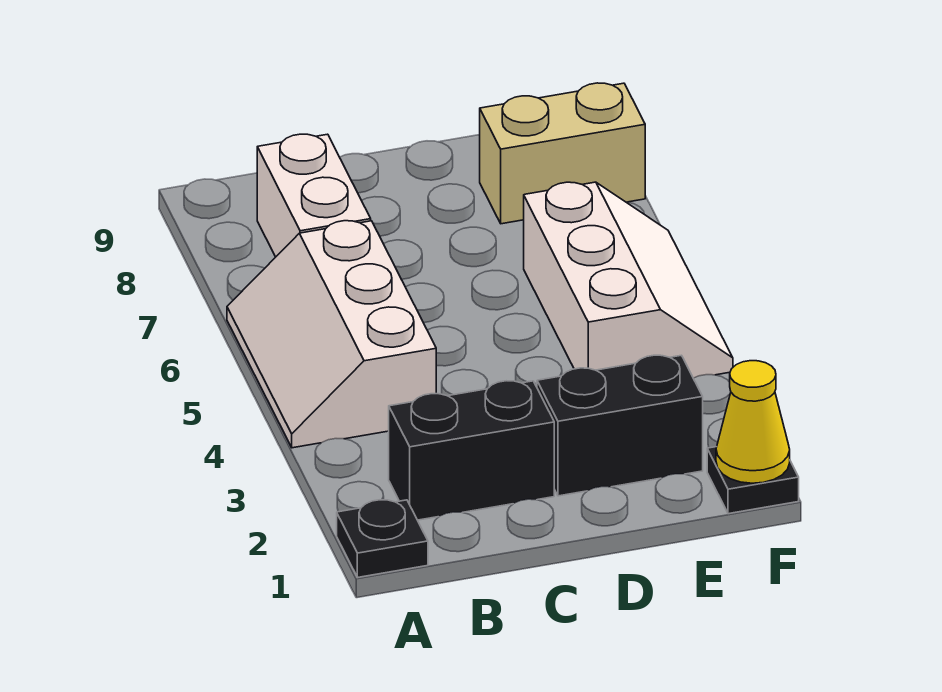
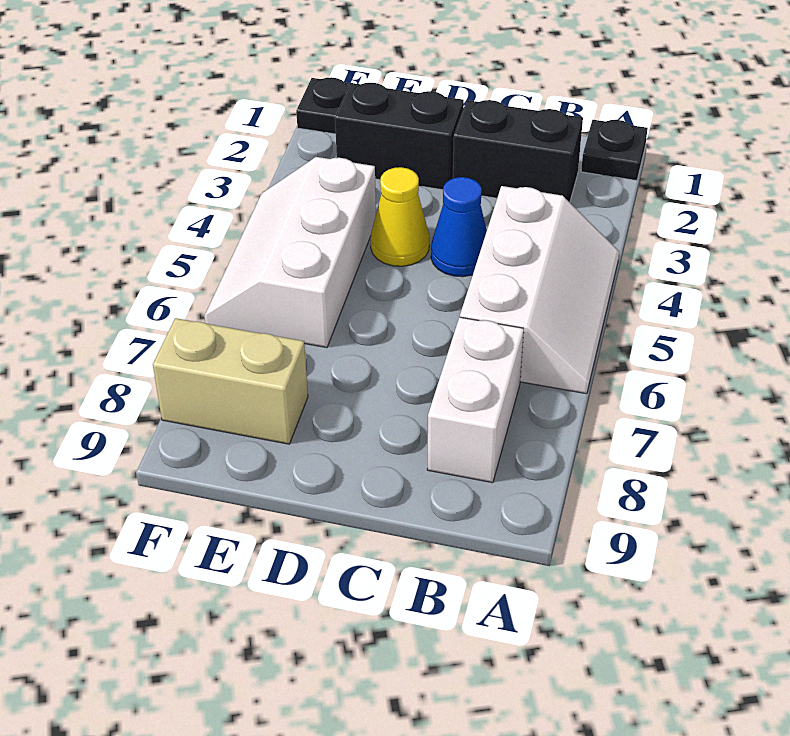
none -> blue cone C4 level 1
yellow cone F1 level 2 -> yellow cone D4 level 1

